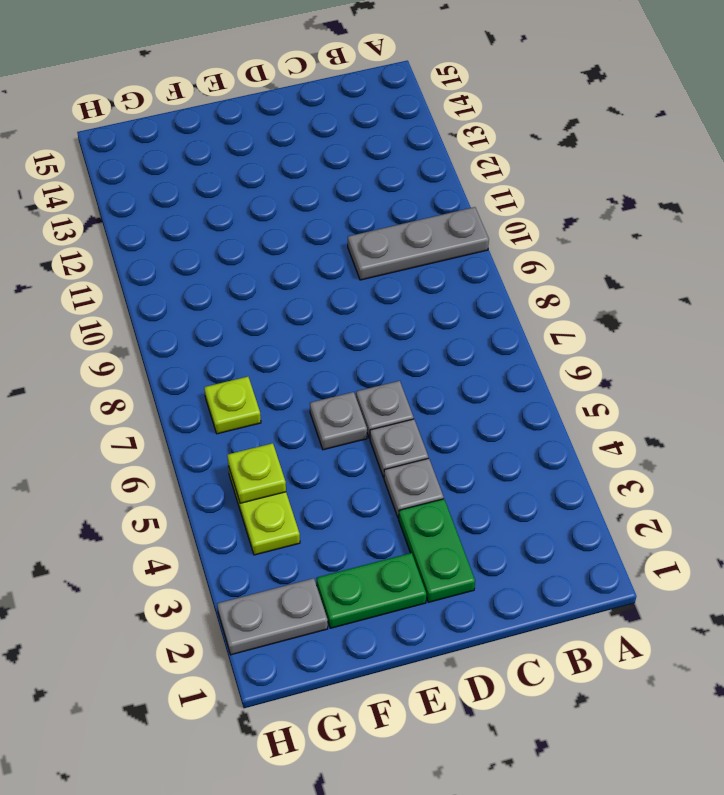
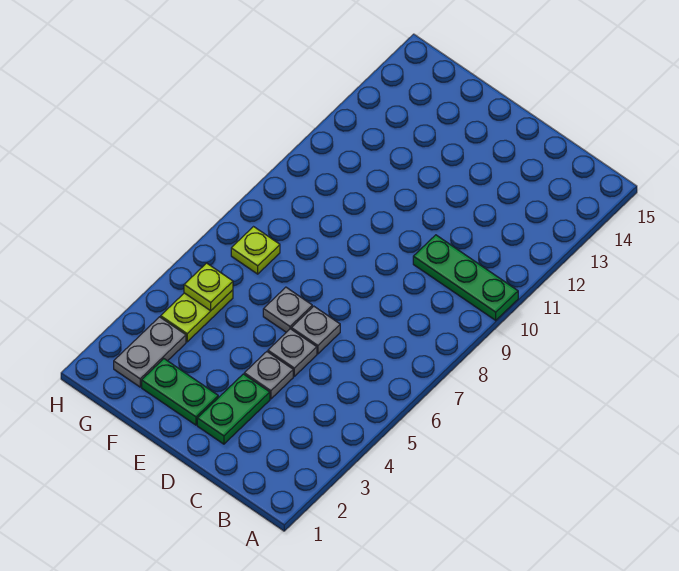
grey plate A10:C10 level 1 -> green plate A10:C10 level 1
grey plate G2:H2 level 1 -> grey plate G2:G3 level 1

